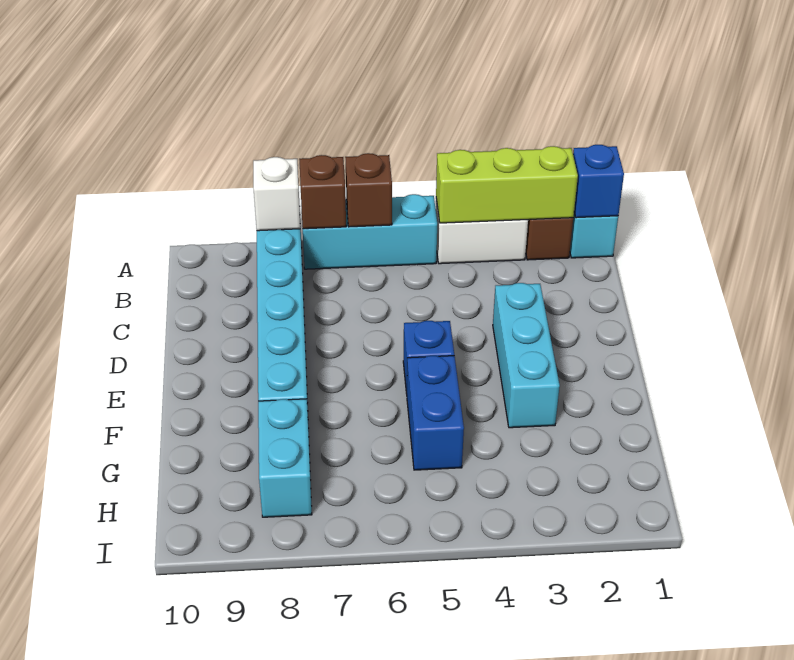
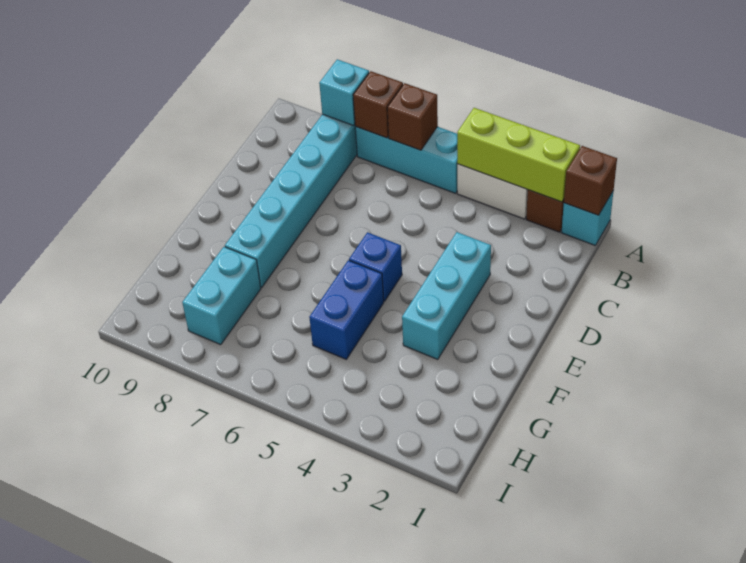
blue brick A1 level 2 -> brown brick A1 level 2
white brick A8 level 2 -> cyan brick A8 level 2

